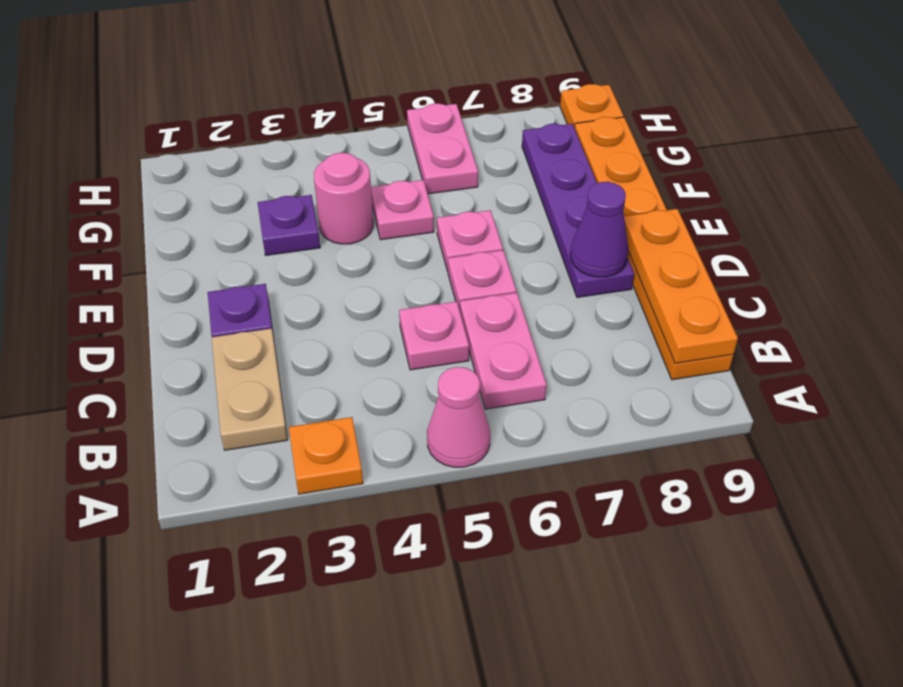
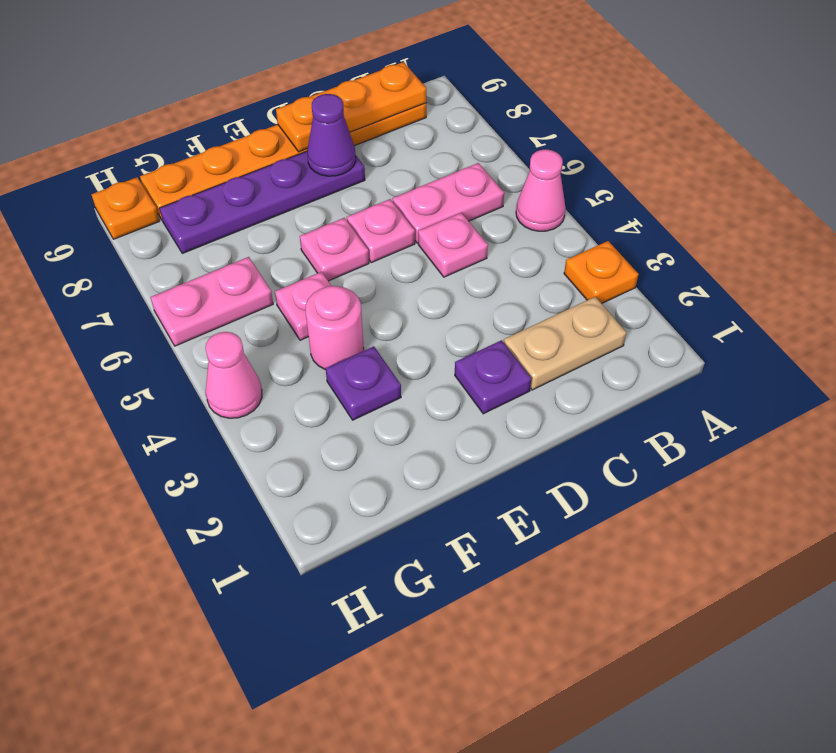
none -> pink cone H4 level 1

